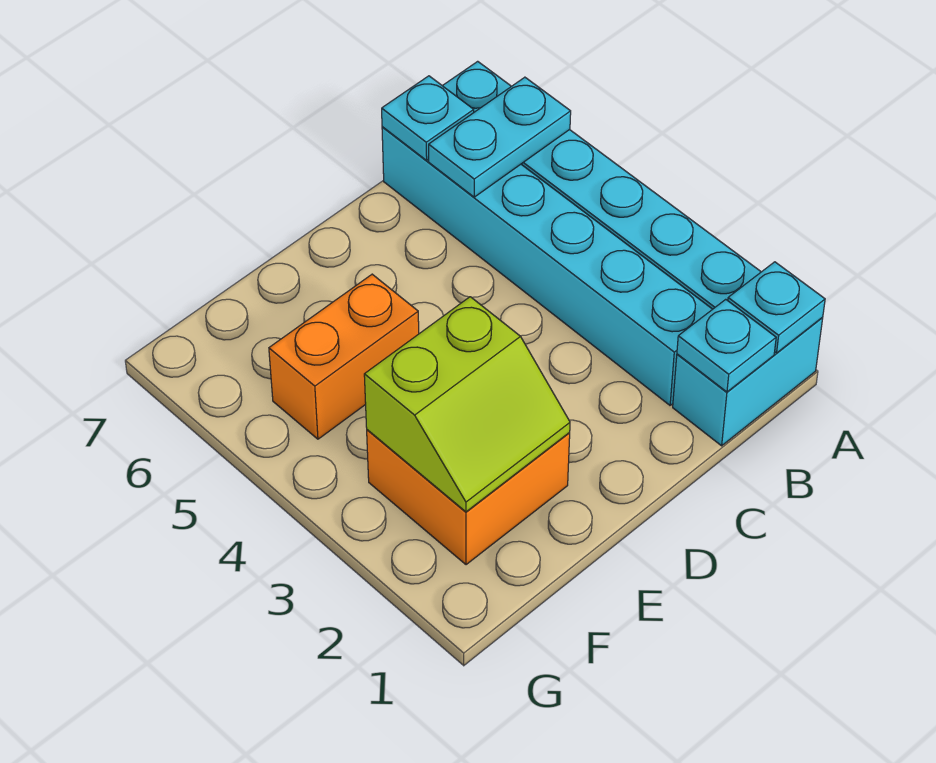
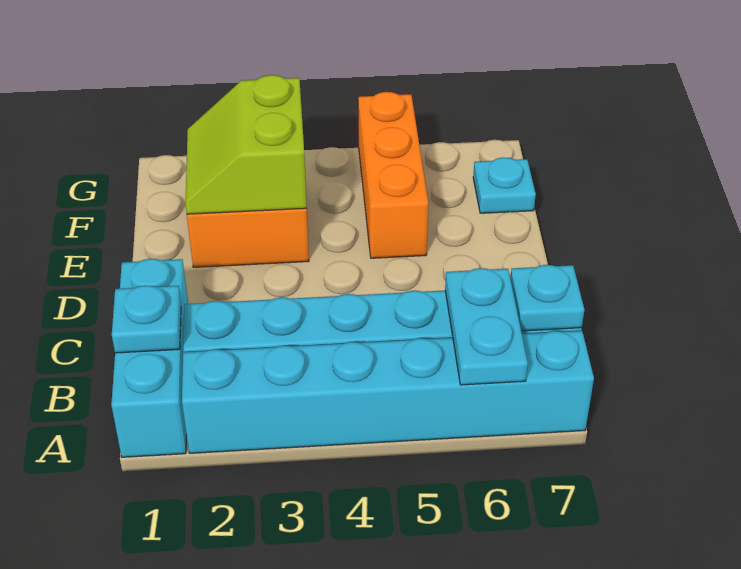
cyan brick A1:B1 level 1 -> cyan brick A1:C1 level 1
cyan plate A1 level 2 -> cyan plate F7 level 1
orange brick E5:F5 level 1 -> orange brick E5:G5 level 1

